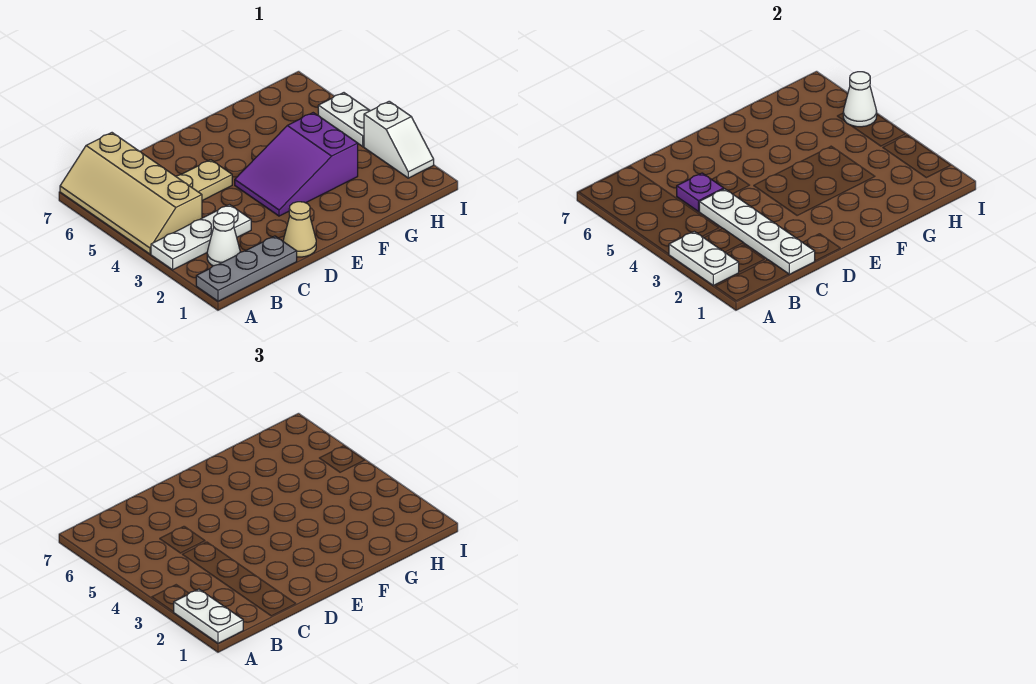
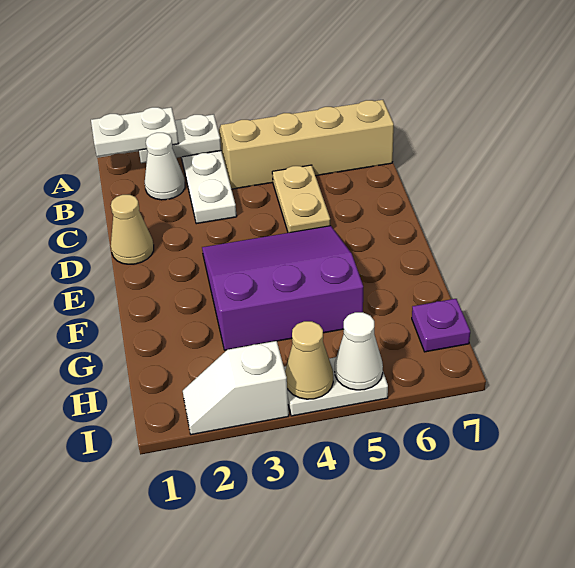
grey plate A1:C1 level 1 -> none
white plate C1:C4 level 2 -> none
purple plate C5 level 2 -> purple plate H7 level 1
purple slope E3:G4 level 1 top G -> purple slope E3:G5 level 1 top G
none -> tan cone I4 level 2

